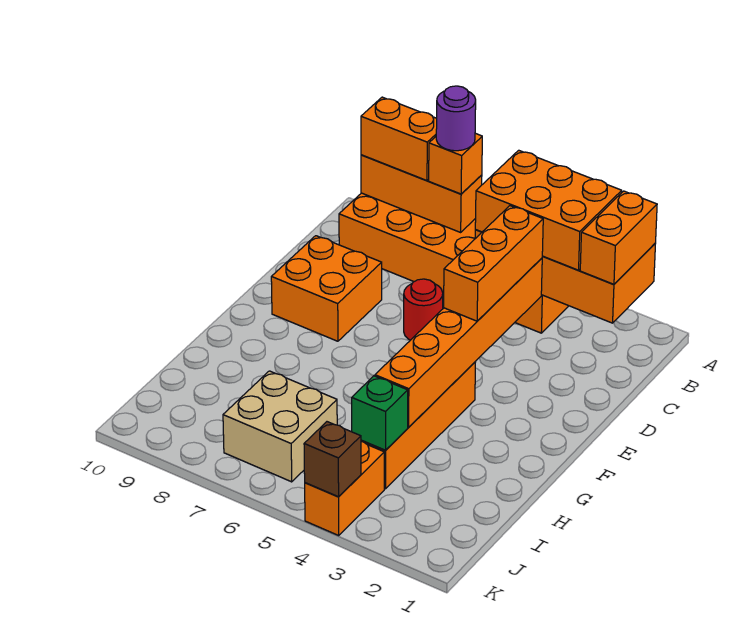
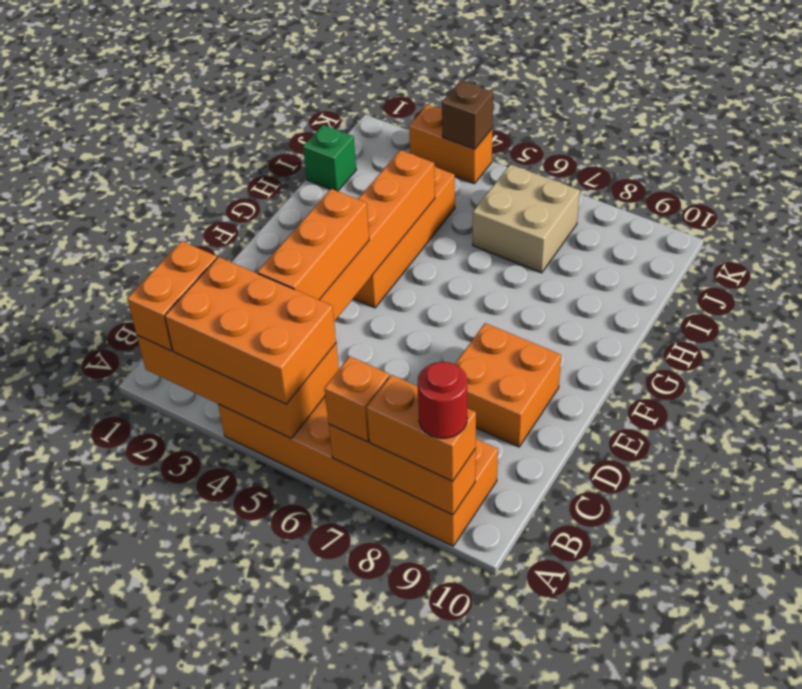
purple round brick A7 level 4 -> none
red round brick D6 level 1 -> red round brick A9 level 4
green brick I4 level 2 -> green brick I1 level 1
orange brick J4:K4 level 1 -> orange brick K3:K4 level 1

